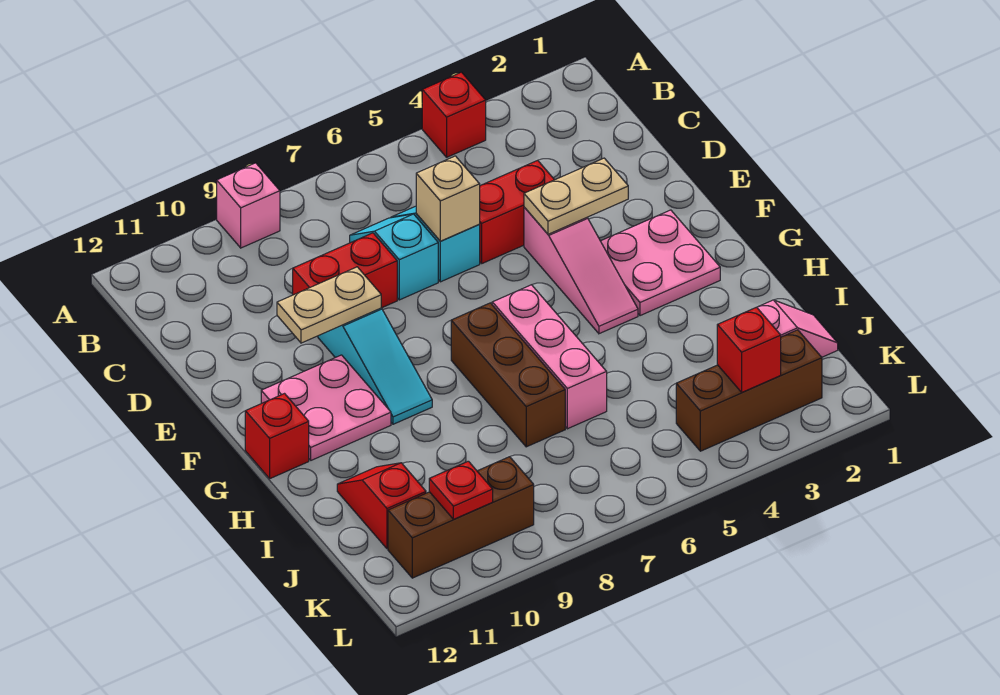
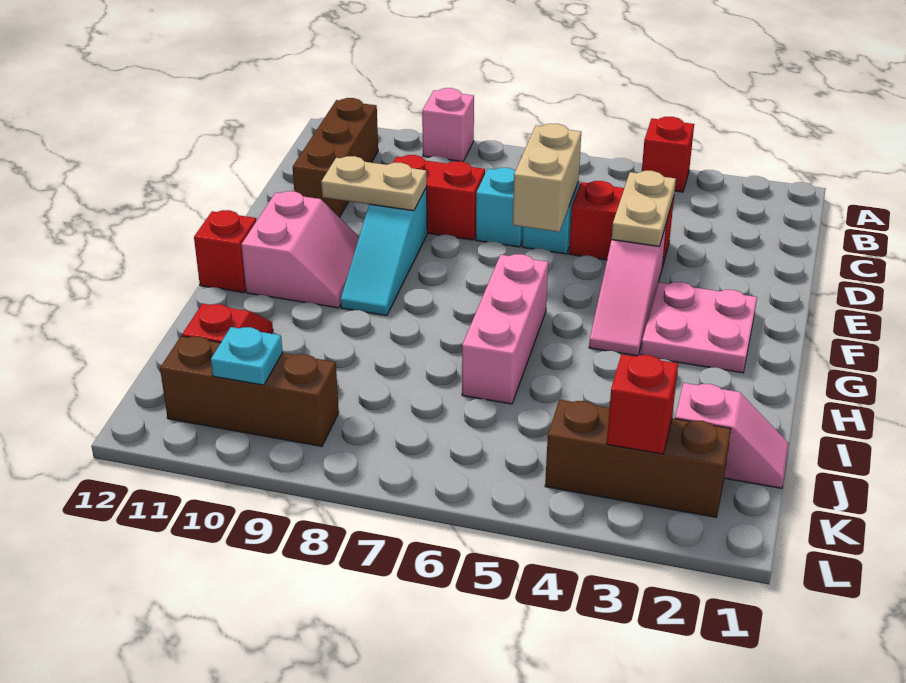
tan brick D6 level 2 -> tan brick D6:E6 level 2
tan plate E3:E4 level 2 -> tan plate D4:E4 level 2
pink plate F10:G11 level 1 -> pink slope F10:G11 level 1 top 11
brown brick G7:I7 level 1 -> brown brick B11:D11 level 1
red plate K10 level 2 -> cyan plate K10 level 2

